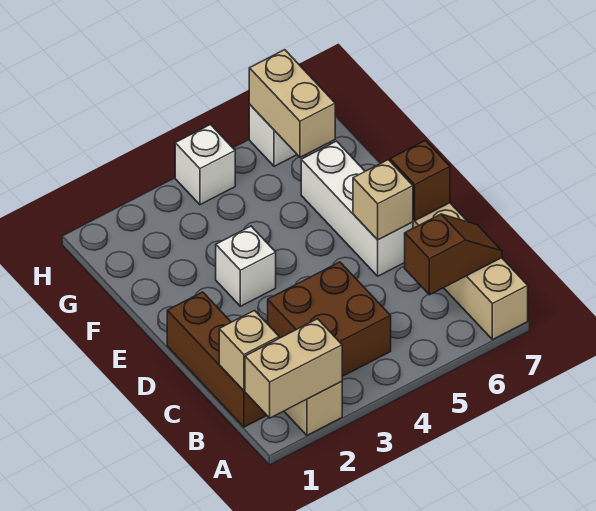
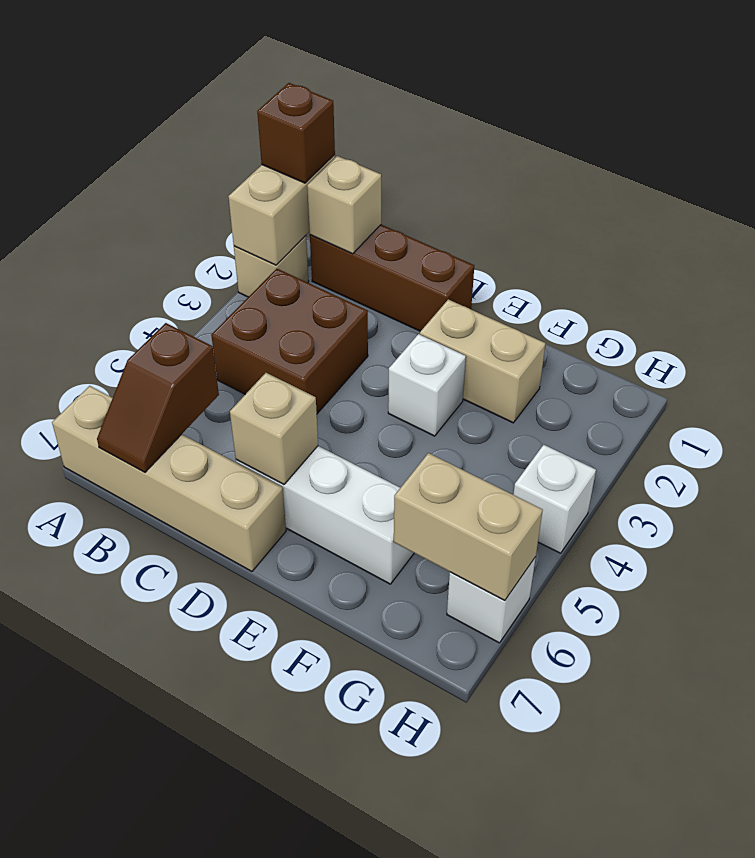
brown brick D7 level 2 -> brown brick A1 level 3
none -> tan brick E2:F2 level 1

